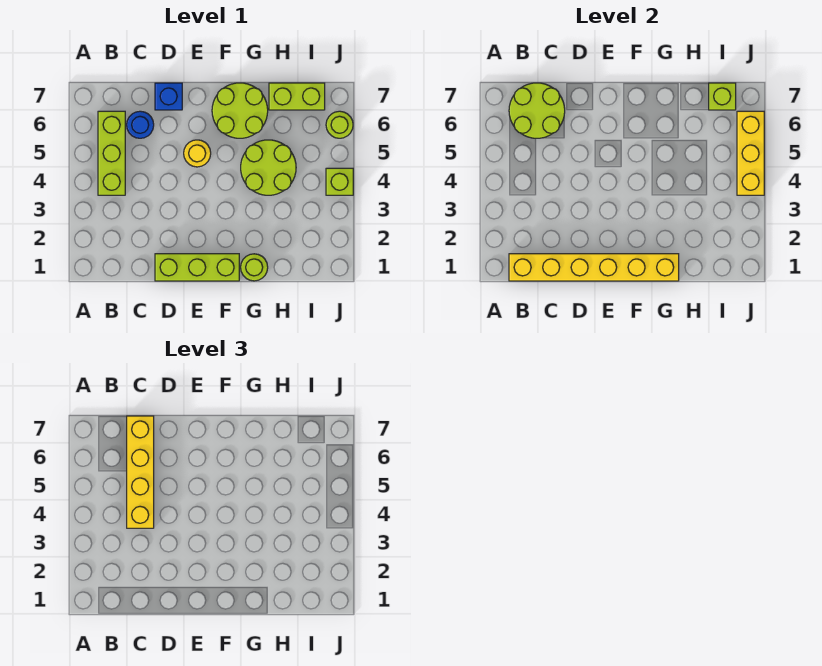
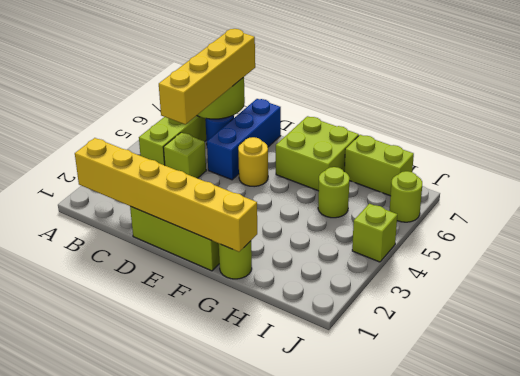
blue brick D7 level 1 -> blue brick D5:D7 level 1
lime round brick F6:G7 level 1 -> lime brick F6:G7 level 1
lime round brick G4:H5 level 1 -> lime round brick H5 level 1
lime brick I7 level 2 -> lime brick C4 level 1
yellow brick J4:J6 level 2 -> none

